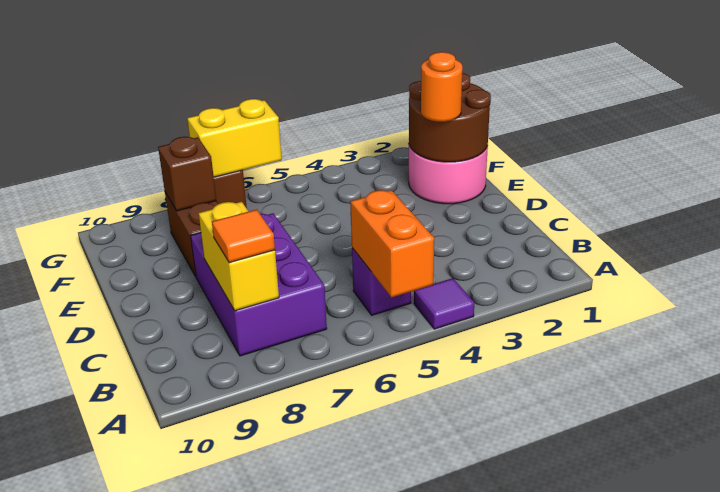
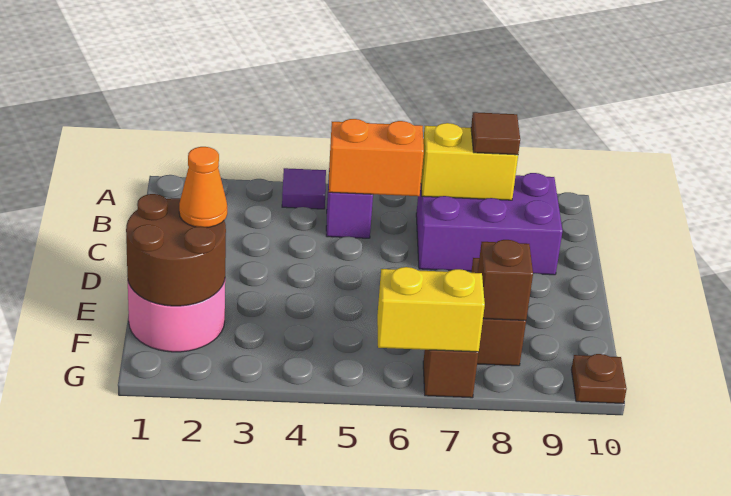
orange brick A5:B5 level 2 -> orange brick B5:B6 level 2
purple brick B7:D8 level 1 -> purple brick B7:C9 level 1
yellow brick B8:C8 level 2 -> yellow brick B7:B8 level 2
orange tile B8 level 3 -> brown tile B8 level 3
orange round brick E2 level 3 -> orange cone E2 level 3
none -> brown plate G10 level 1

